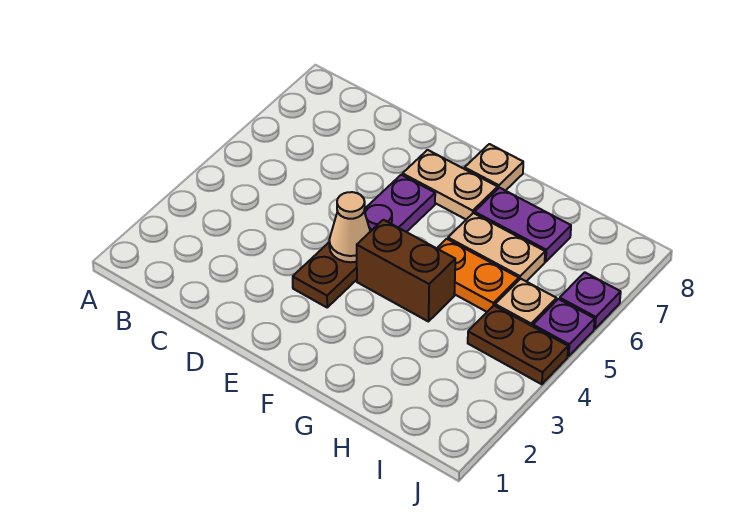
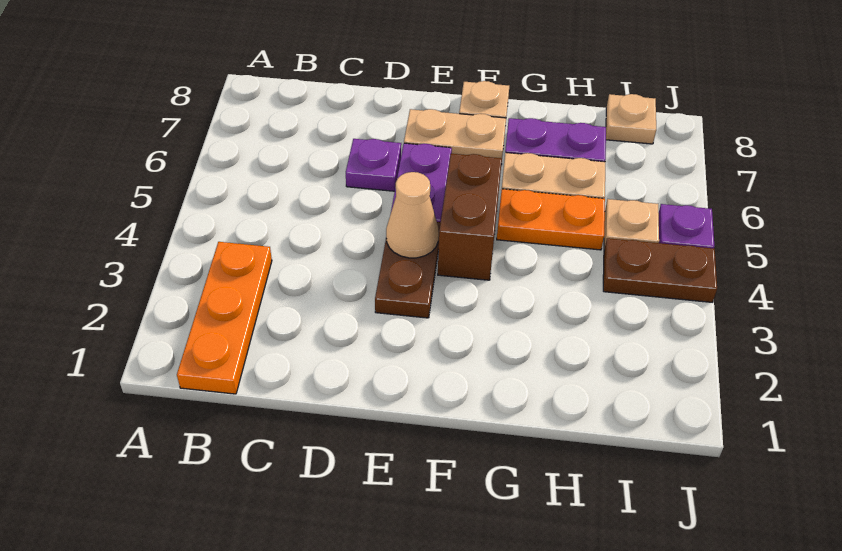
none -> orange plate B1:B3 level 1
brown brick F4:G4 level 1 -> brown brick F4:F5 level 1
none -> tan plate I8 level 1
purple plate J6 level 1 -> purple plate D6 level 1

